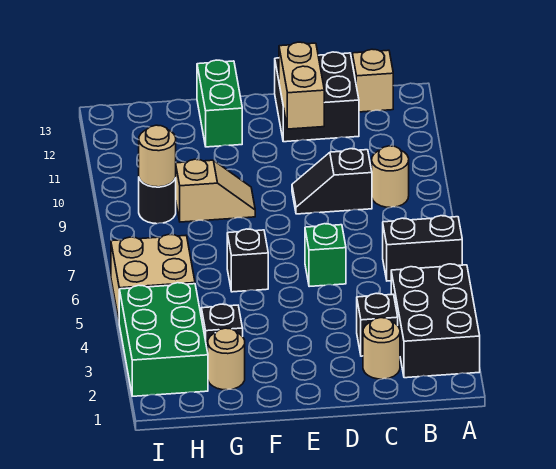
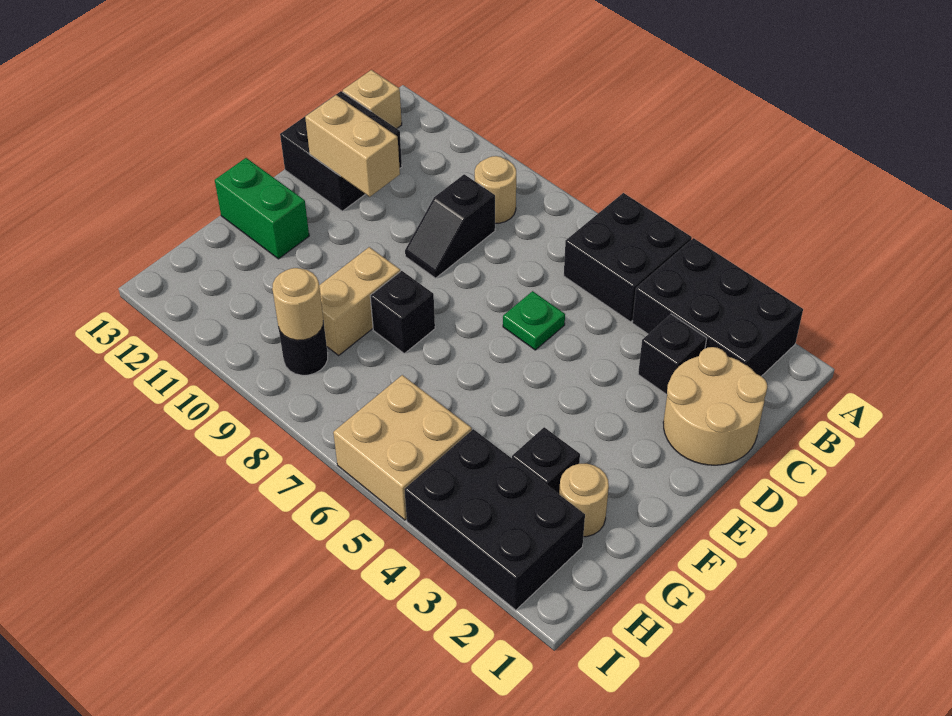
black brick A6:B6 level 1 -> black brick A5:B6 level 1
tan round brick C2 level 1 -> tan round brick C1:D2 level 1
green brick D6 level 1 -> green plate D6 level 1
black brick F6 level 1 -> black brick F8 level 1
tan slope F9:G9 level 1 top G -> tan brick F9:G9 level 1
green brick H2:I4 level 1 -> black brick H2:I4 level 1

